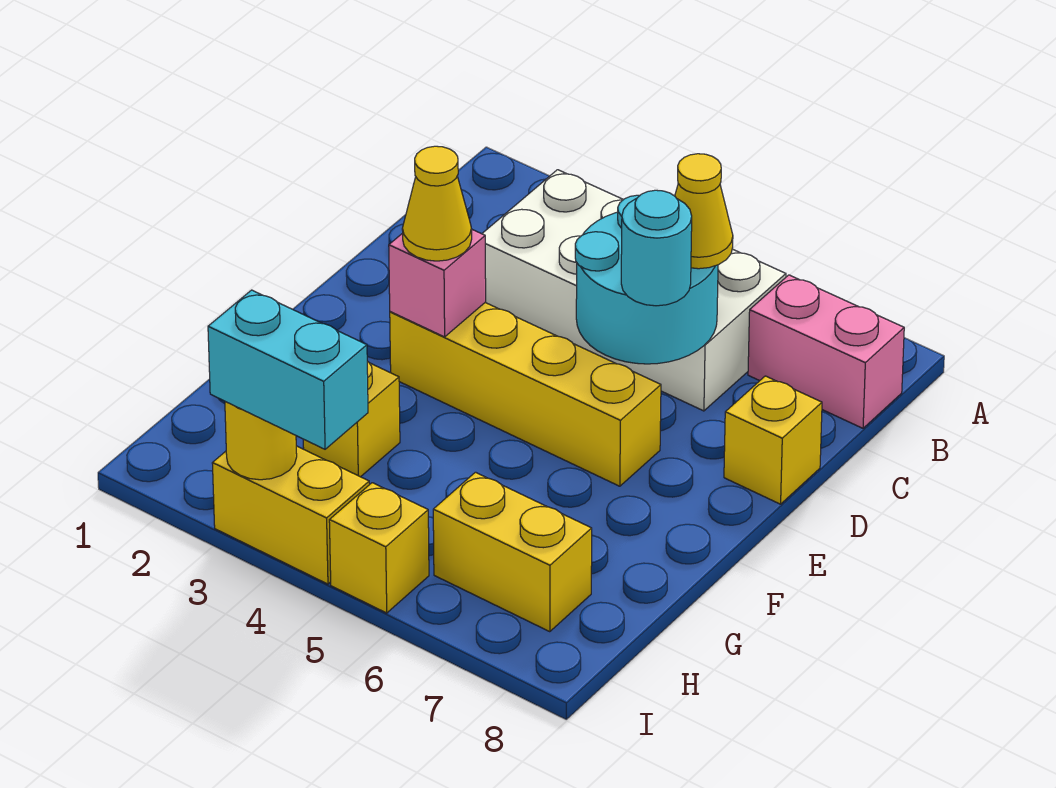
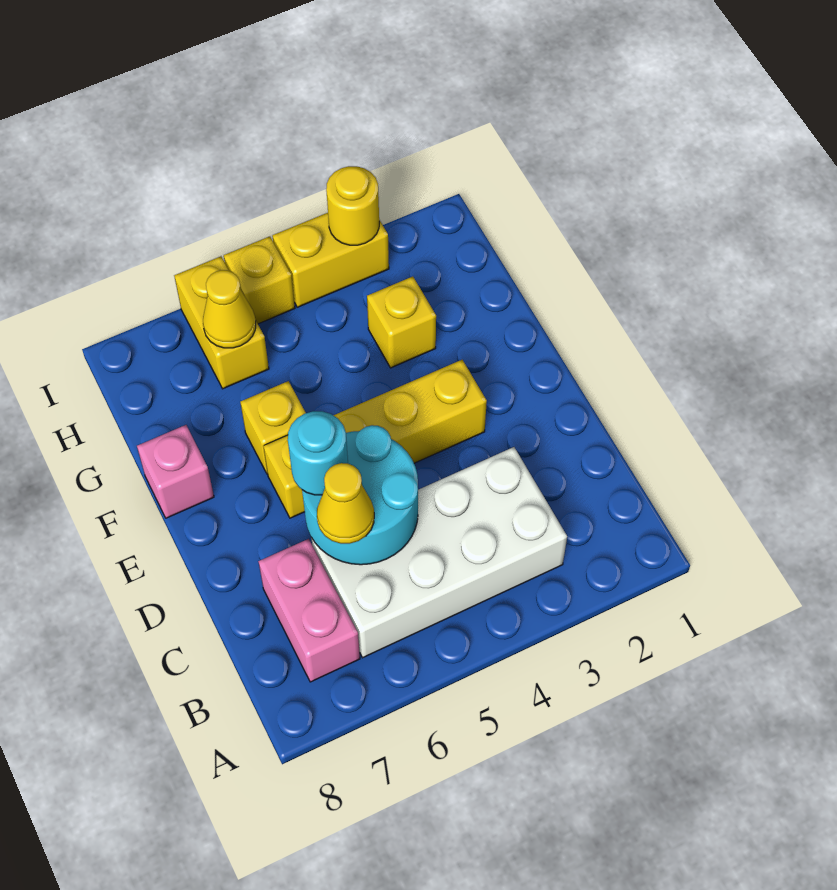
pink brick B7:B8 level 1 -> pink brick B7:C7 level 1
yellow brick D8 level 1 -> yellow brick F6 level 1
pink brick E3 level 2 -> pink brick F8 level 1
yellow cone E3 level 3 -> yellow cone H6 level 2
yellow brick H6:H7 level 1 -> yellow brick H6:I6 level 1
cyan brick I3:I4 level 3 -> none

